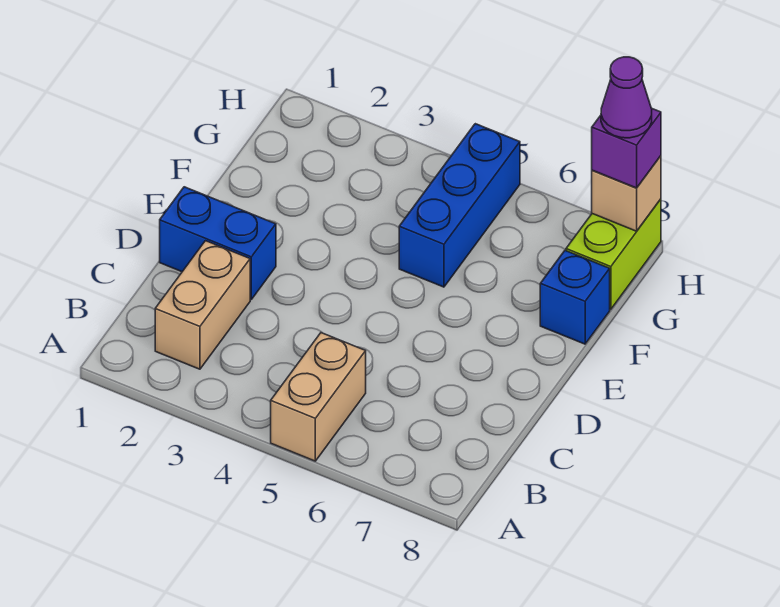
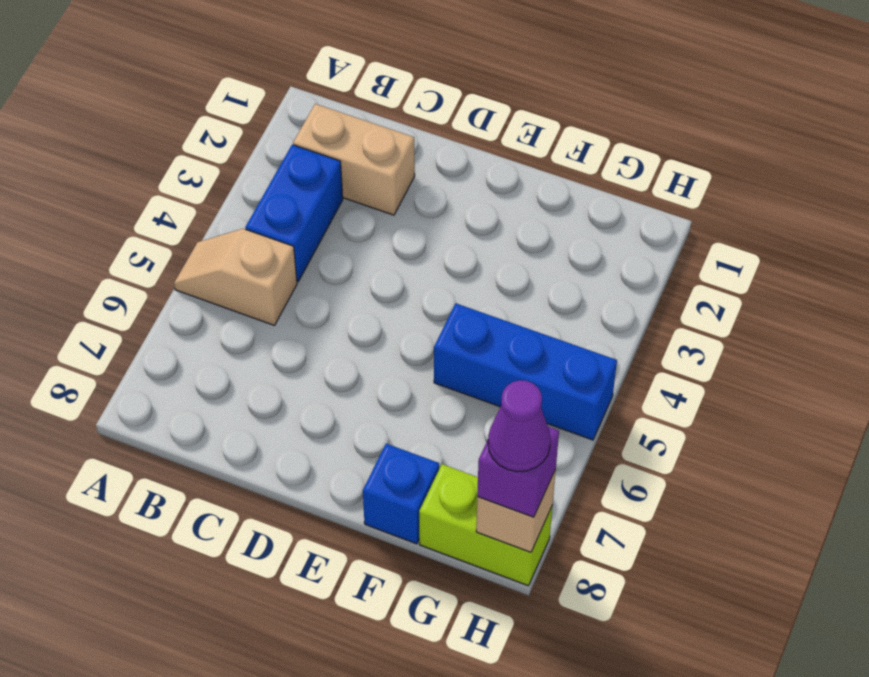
tan brick A5:B5 level 1 -> tan slope A5:B5 level 1 top B
blue brick D1:D2 level 1 -> blue brick B3:B4 level 1

